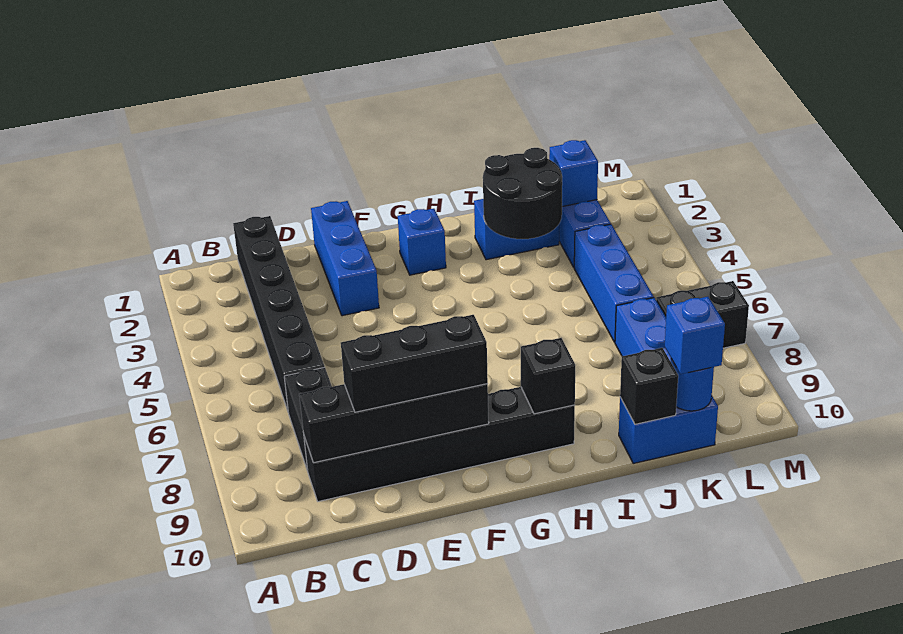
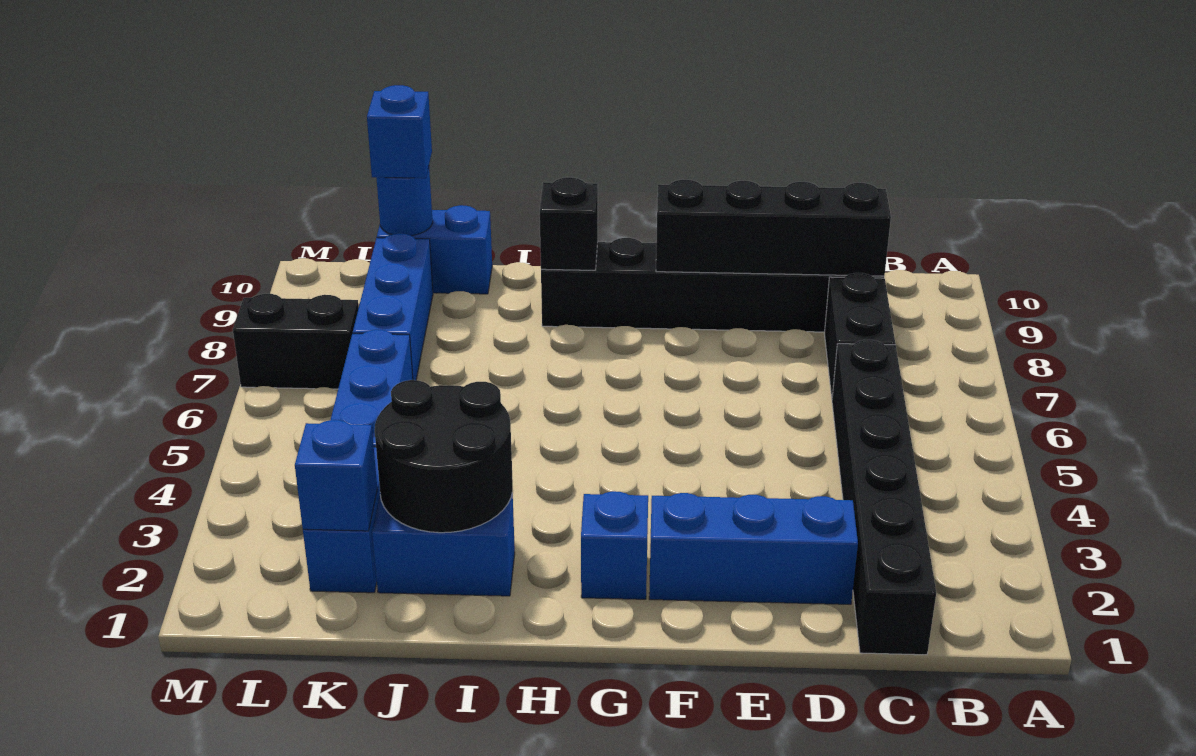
black brick D9:F9 level 3 -> none
blue brick E1:E3 level 1 -> blue brick D2:F2 level 1
black brick J10 level 2 -> none

